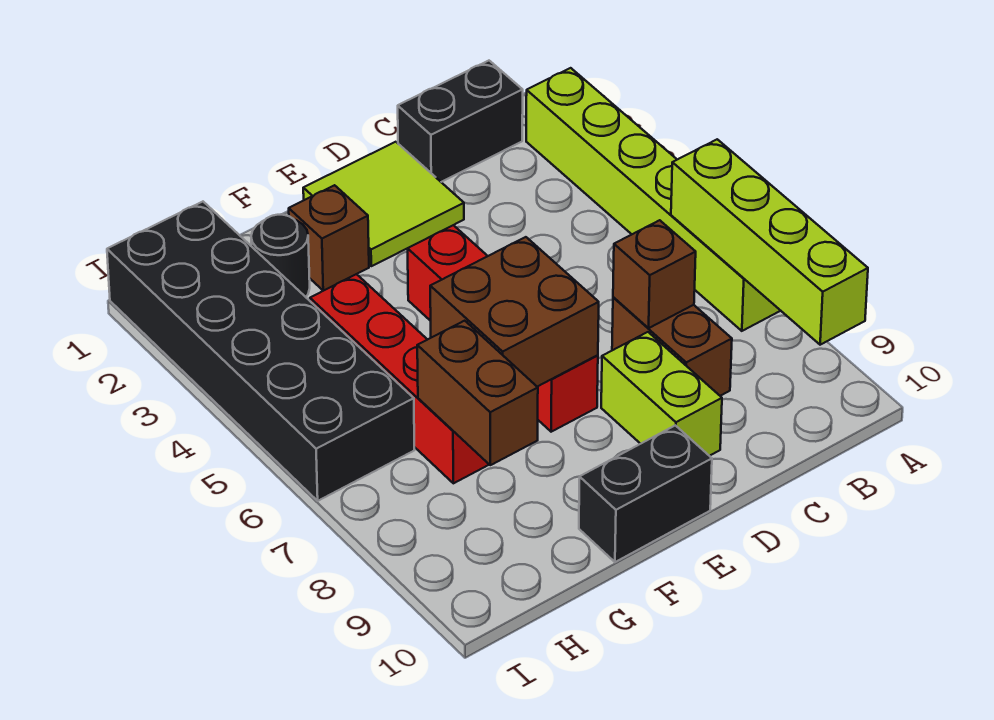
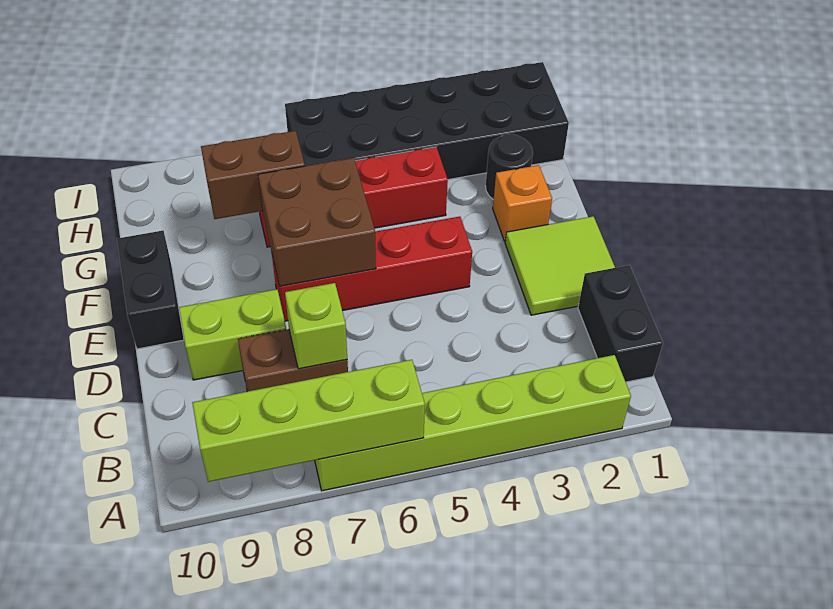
brown brick C7 level 2 -> lime brick C7 level 2
brown brick F2 level 1 -> orange brick F2 level 1

